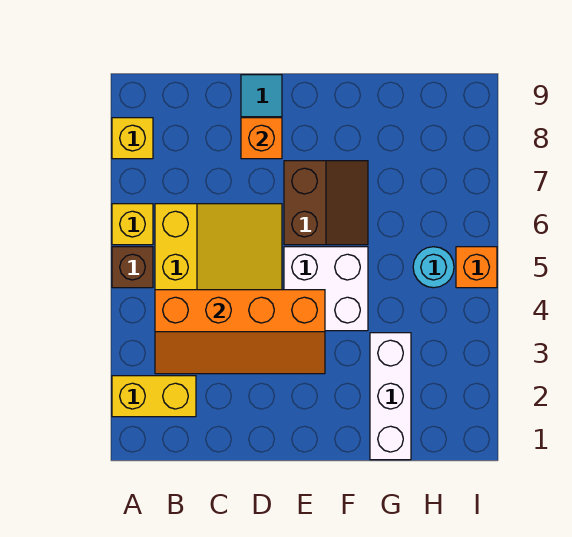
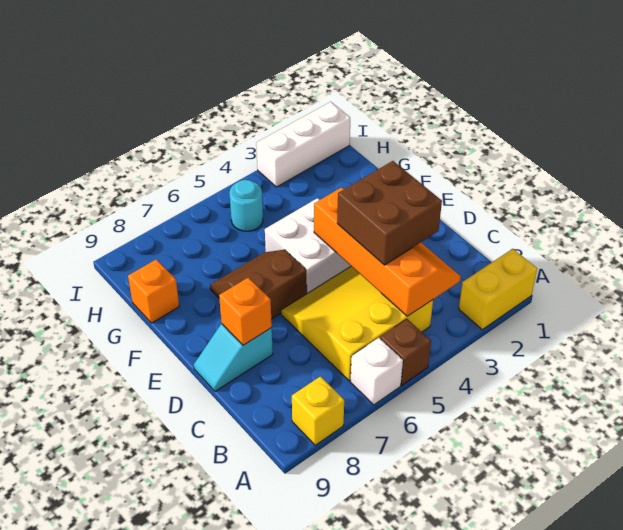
yellow brick A2:B2 level 1 -> yellow brick A1:A2 level 1
yellow brick A6 level 1 -> white brick A6 level 1
none -> brown brick C3:D4 level 3
white brick G1:G3 level 1 -> white brick I1:I3 level 1
orange brick I5 level 1 -> orange brick G9 level 1

